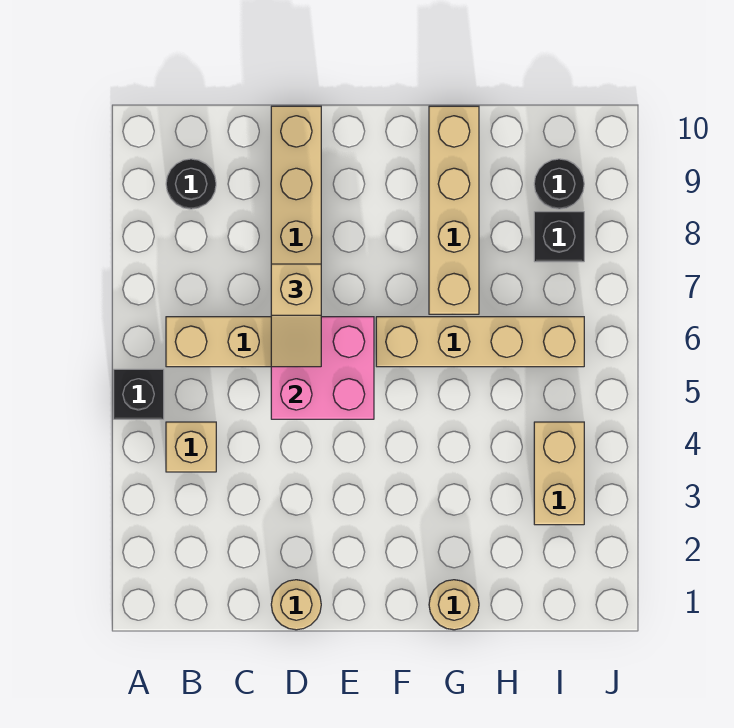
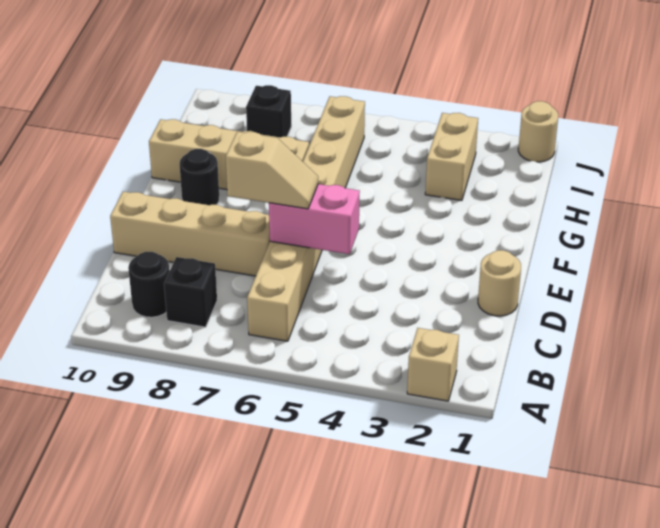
black brick A5 level 1 -> black brick B8 level 1
tan brick B4 level 1 -> tan brick A2 level 1
pink brick D5:E6 level 2 -> pink brick D5:D6 level 2
tan round brick G1 level 1 -> tan round brick J1 level 1
tan brick I3:I4 level 1 -> tan brick H3:I3 level 1
black round brick I9 level 1 -> black round brick F9 level 1

